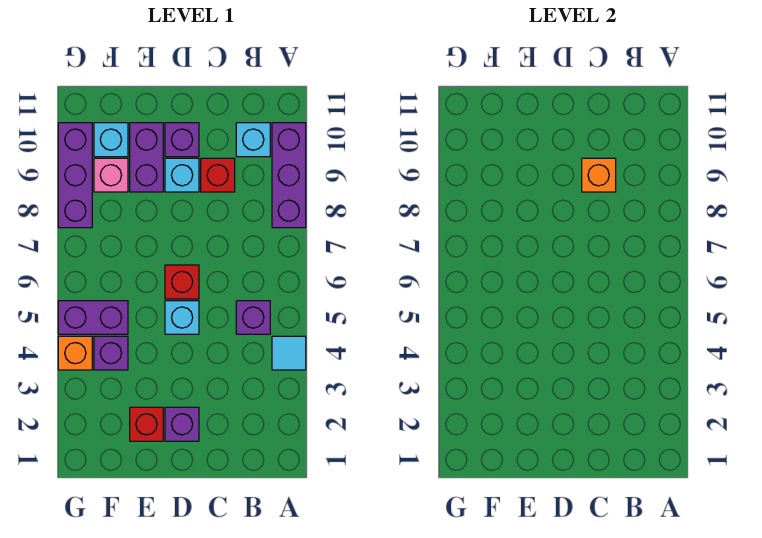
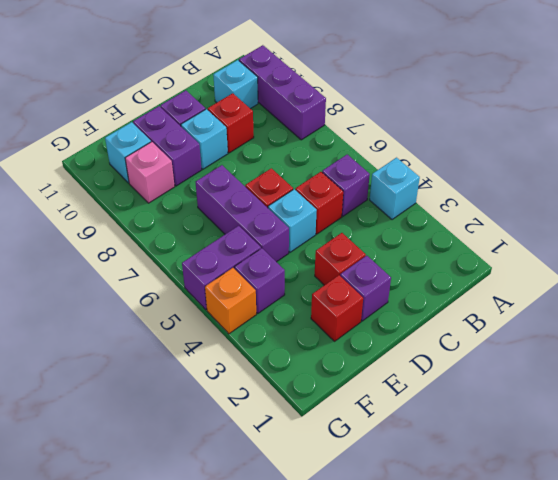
cyan tile A4 level 1 -> cyan brick A4 level 1
none -> red brick C5 level 1
orange brick C9 level 2 -> none
none -> red brick D3 level 1
purple brick G8:G10 level 1 -> purple brick E5:E7 level 1

